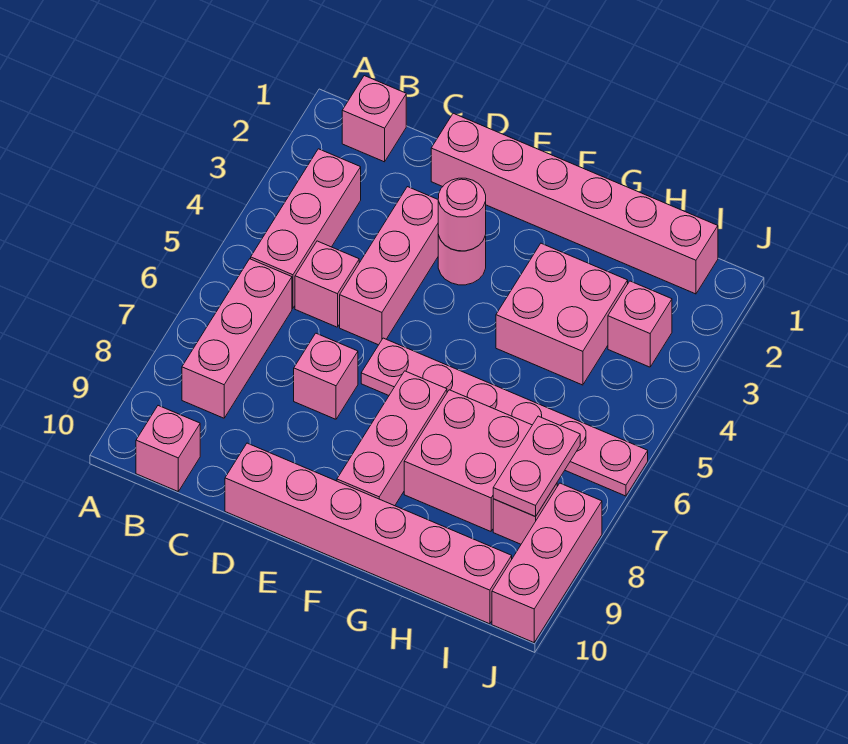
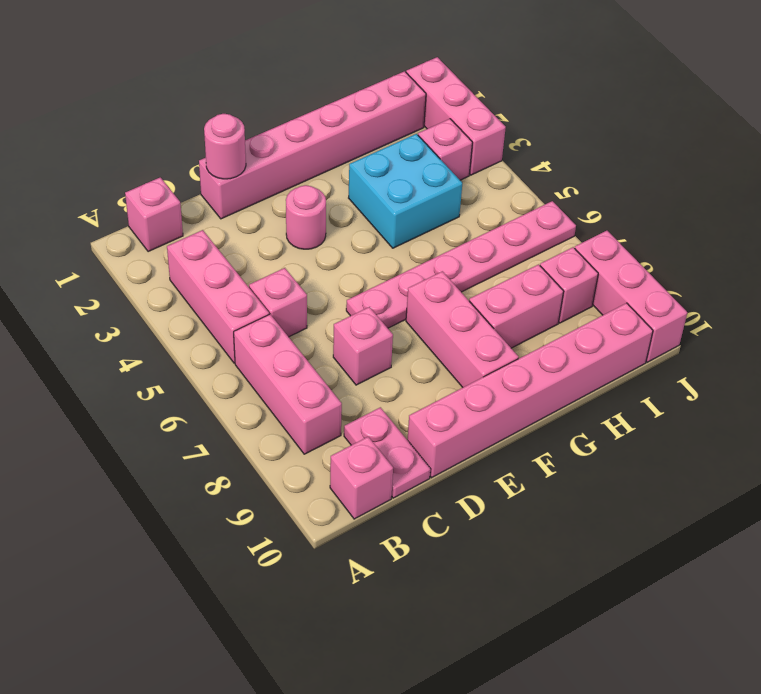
pink brick D3:D5 level 1 -> pink brick J1:J3 level 1
pink round brick E3 level 2 -> pink round brick D1 level 2
pink brick G3:H4 level 1 -> cyan brick G3:H4 level 1
pink brick G7:H8 level 1 -> pink brick G8:H8 level 1
pink plate I7:I8 level 2 -> pink plate C9:C10 level 1

